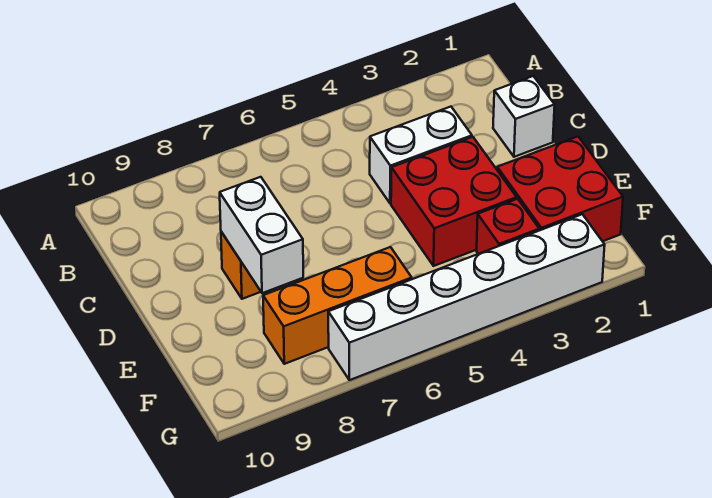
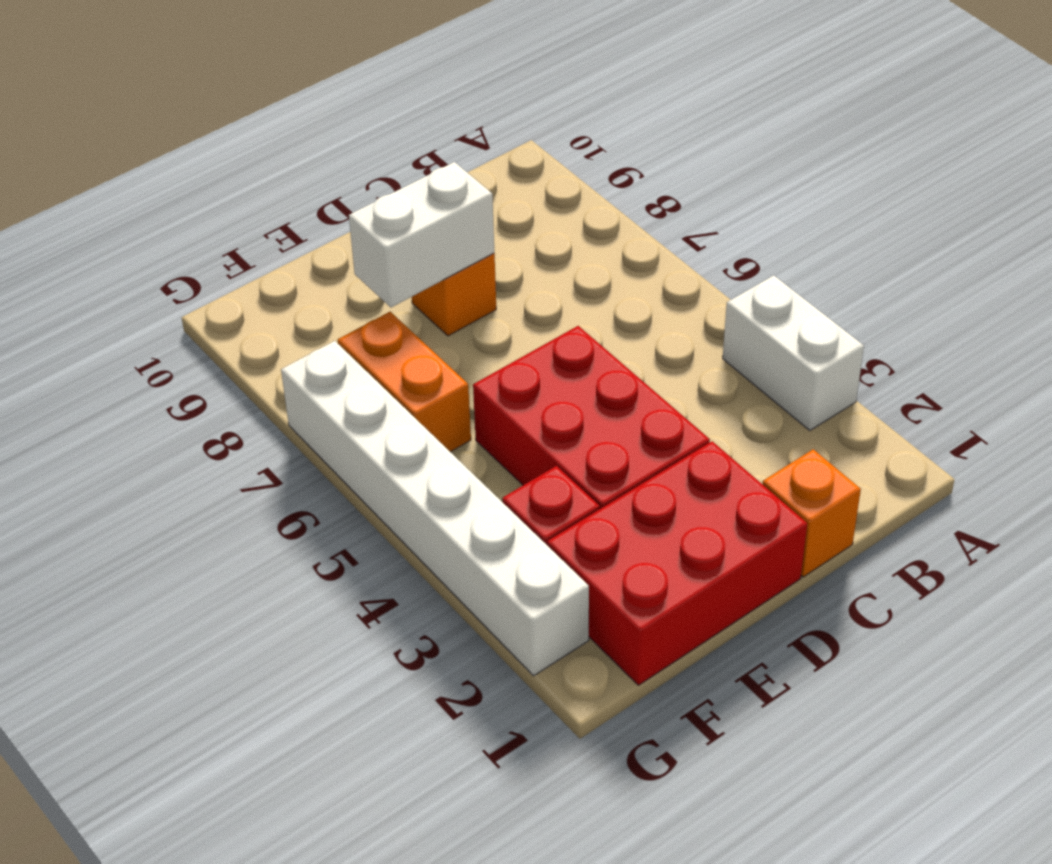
white brick C1 level 1 -> orange brick C1 level 1
white brick C3:C4 level 1 -> white brick A3:A4 level 1
red brick D3:E4 level 1 -> red brick D3:E5 level 1
red brick E1:F2 level 1 -> red brick D1:F2 level 1
orange brick F6:F8 level 1 -> orange brick F6:F7 level 1

